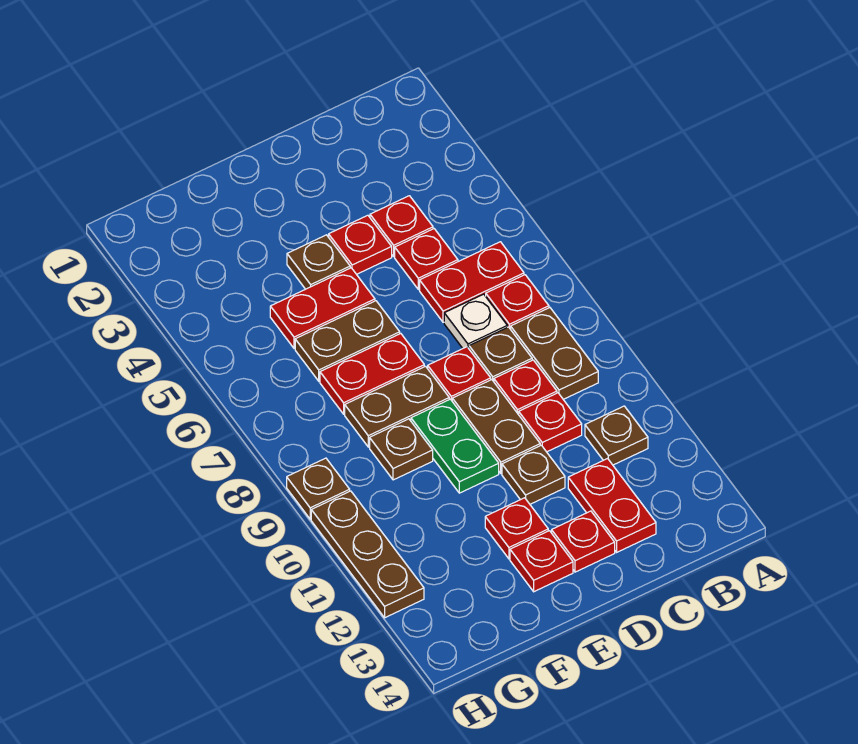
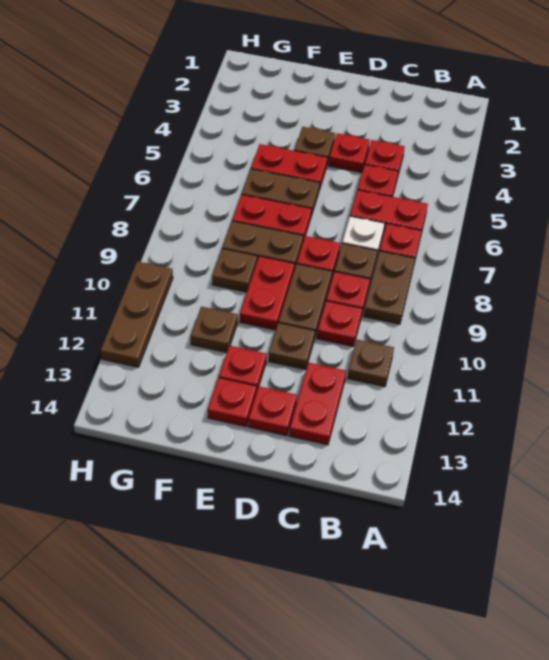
green plate E9:E10 level 1 -> red plate E9:E10 level 1
brown plate H9 level 1 -> brown plate F11 level 1

